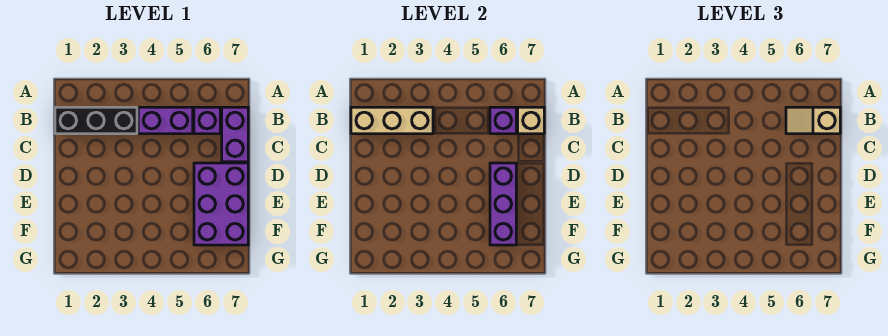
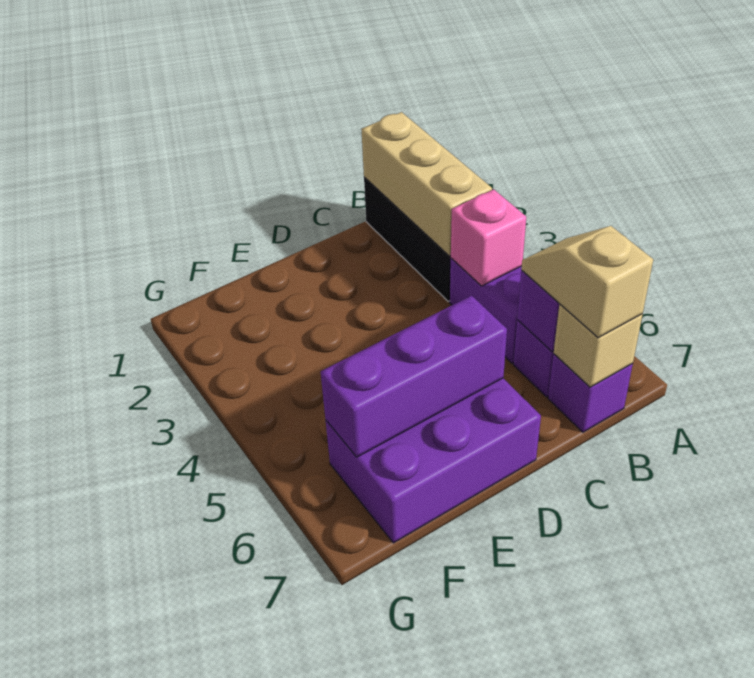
none -> pink brick B4 level 2
purple brick B7:C7 level 1 -> purple brick B7 level 1

